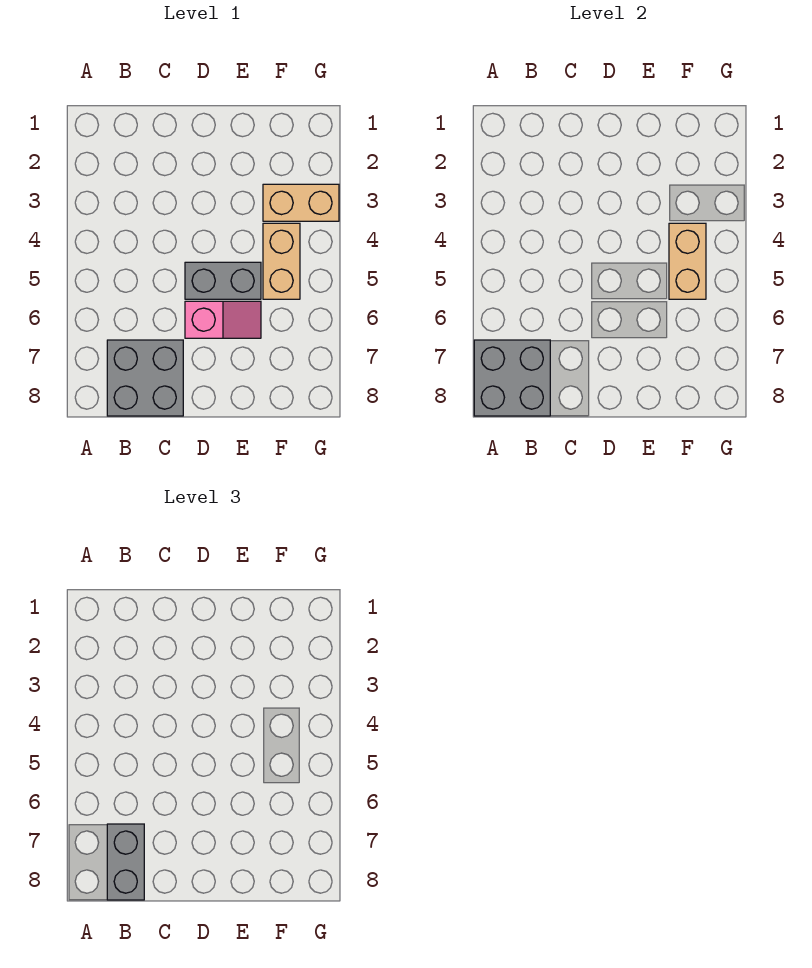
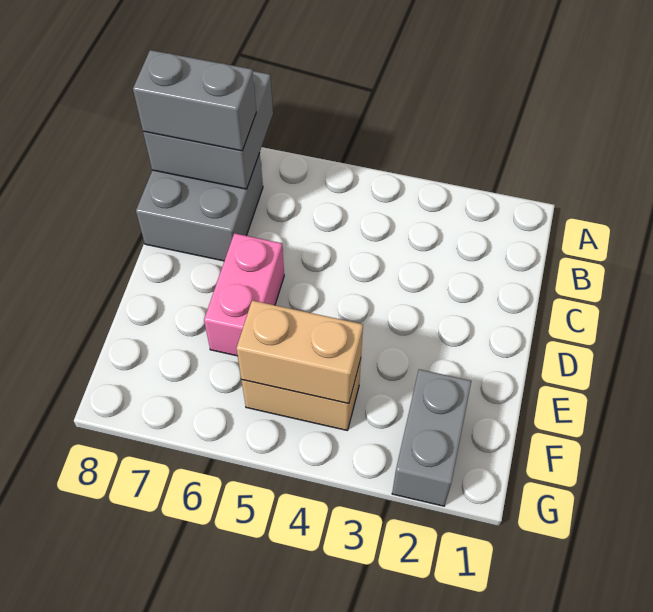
grey brick D5:E5 level 1 -> grey brick F2:G2 level 1
pink slope D6:E6 level 1 top D -> pink brick D6:E6 level 1
tan brick F3:G3 level 1 -> none

